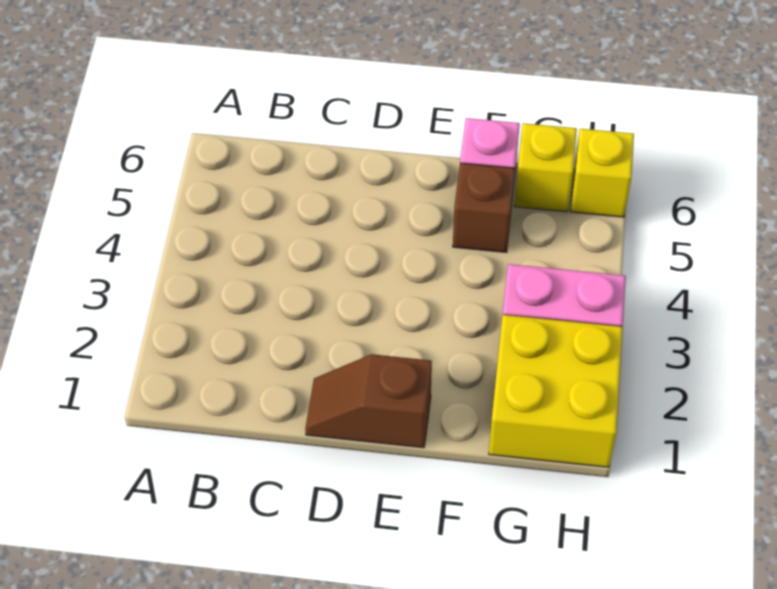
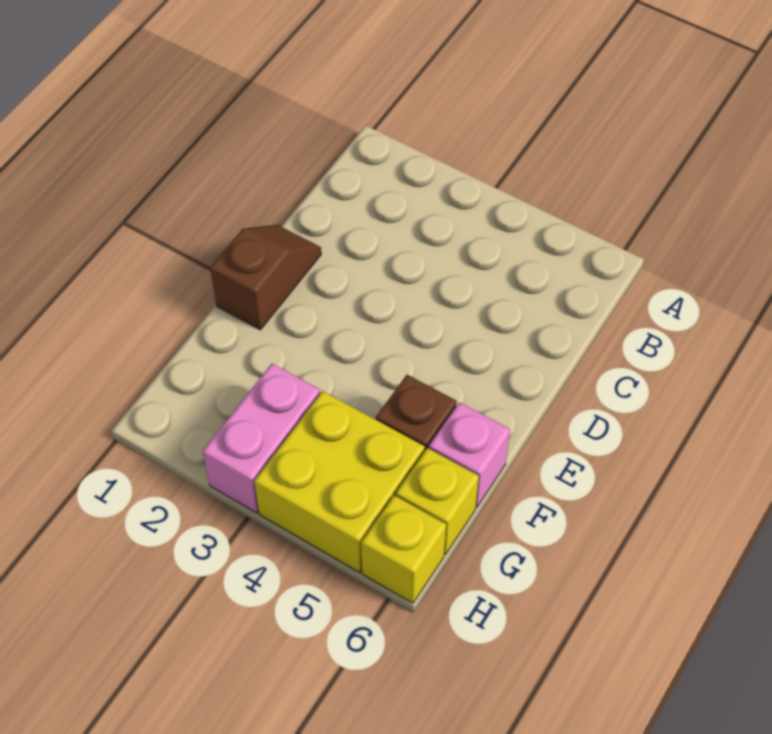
yellow brick G1:H2 level 1 -> yellow brick G4:H5 level 1

